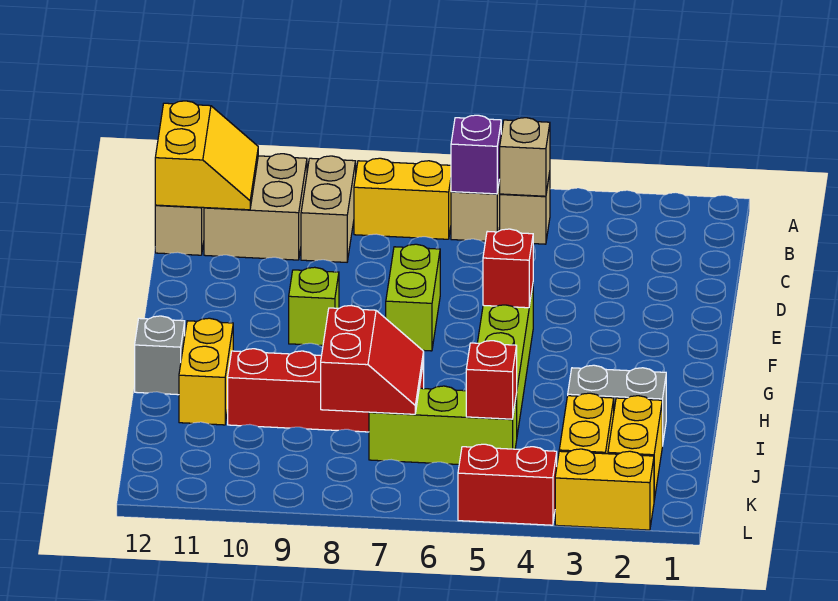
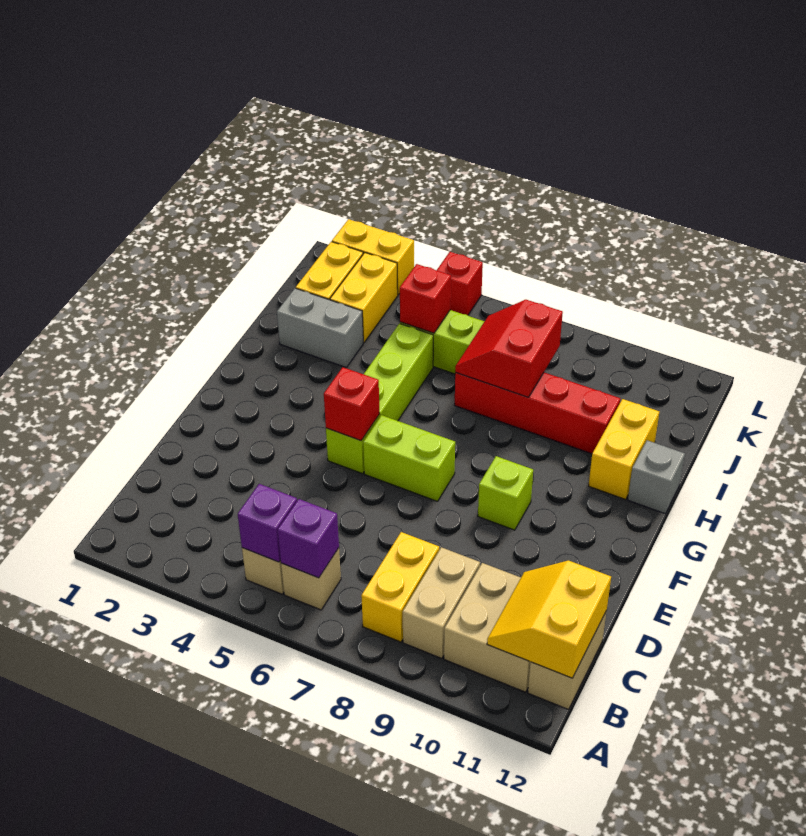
tan brick B5 level 2 -> purple brick B5 level 2
yellow brick B7:B8 level 1 -> yellow brick B8:C8 level 1
lime brick E7:F7 level 1 -> lime brick F6:F7 level 1
red brick L4:L5 level 1 -> red brick L5 level 1

